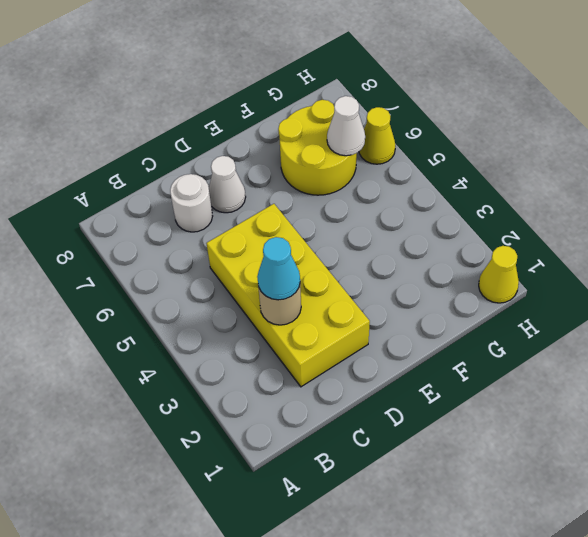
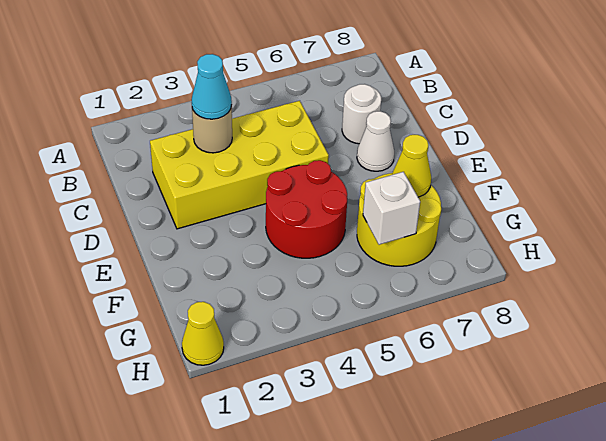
none -> red round brick E4:F5 level 1
white cone G6 level 2 -> white brick G6 level 2
yellow cone H6 level 1 -> yellow cone F7 level 2

